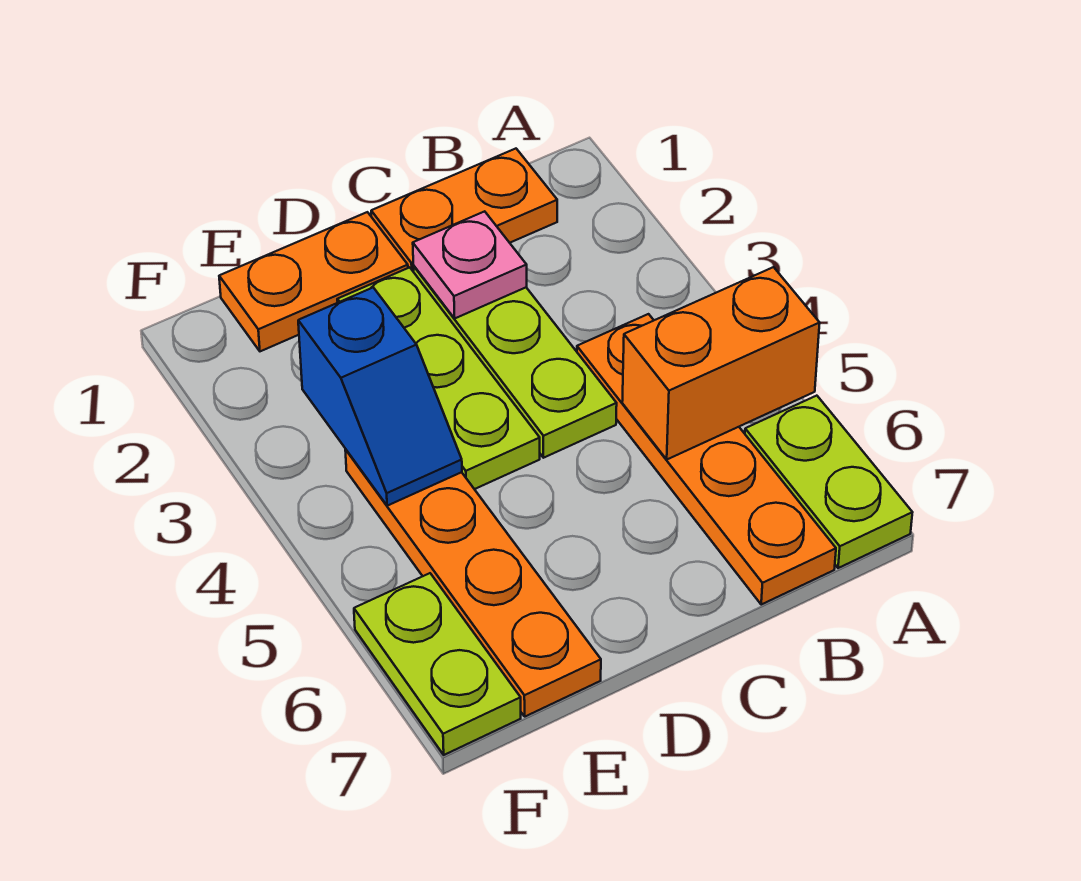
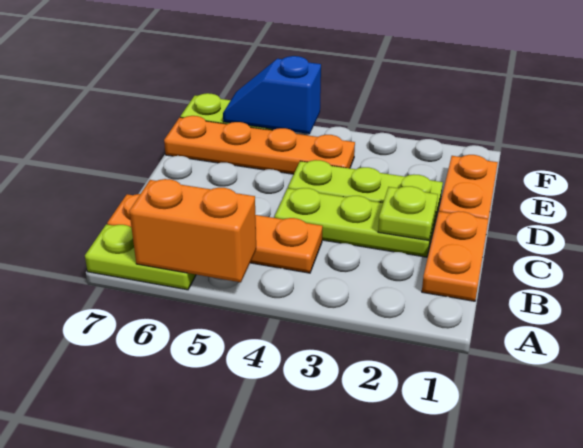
orange brick A5:B5 level 2 -> orange brick A5:A6 level 2
pink plate C2 level 2 -> lime plate C2 level 2
blue slope E3:E4 level 2 top 3 -> blue slope F5:F6 level 2 top 5

